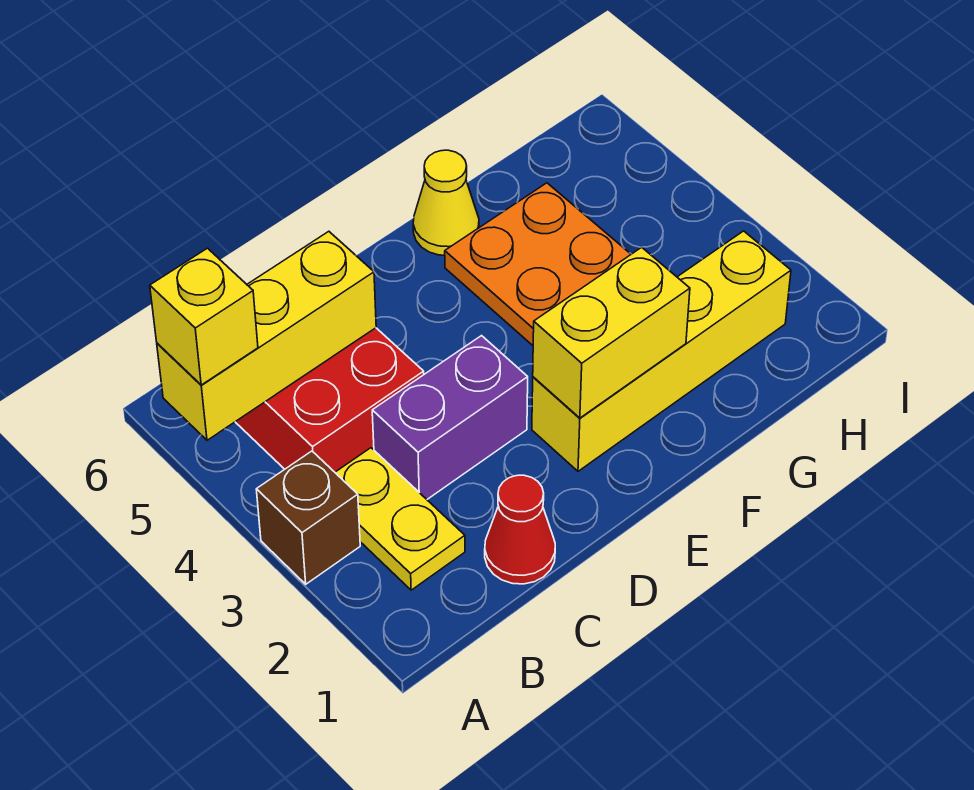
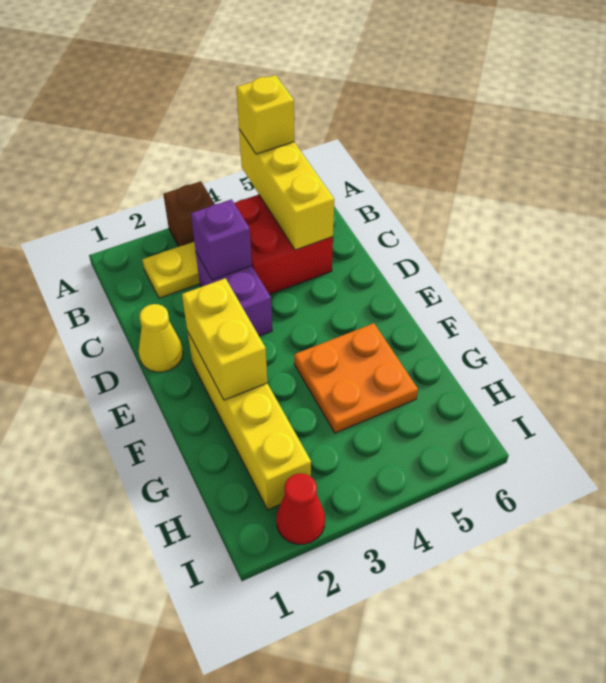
red cone C1 level 1 -> red cone I2 level 1
none -> purple brick C3 level 2
yellow cone F6 level 1 -> yellow cone D1 level 1

